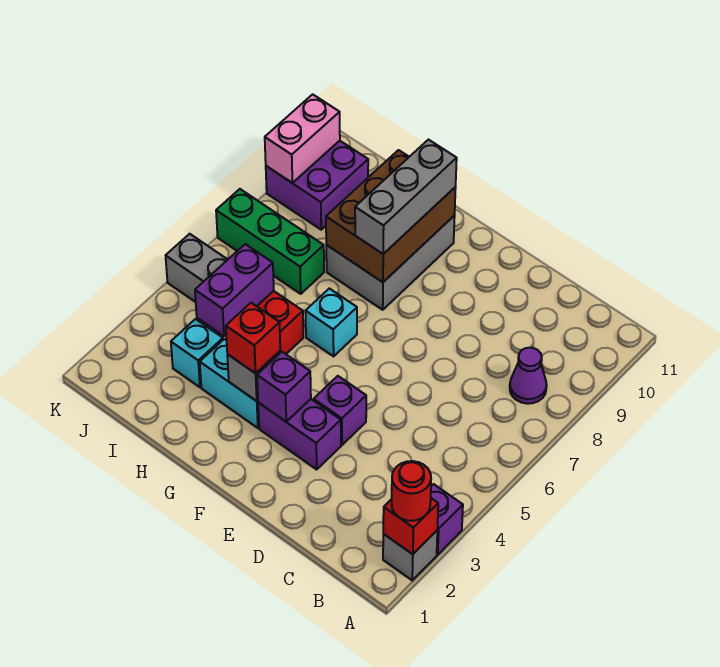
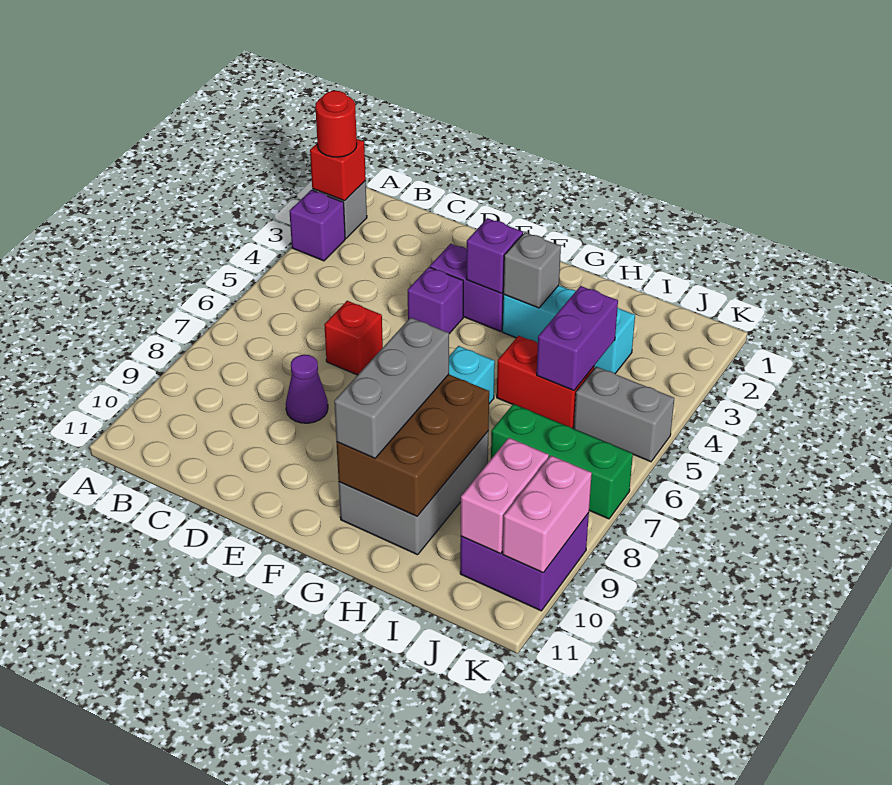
purple cone B8 level 1 -> purple cone D8 level 1
red brick G3 level 3 -> red brick D6 level 1
none -> pink brick J9:J10 level 2

